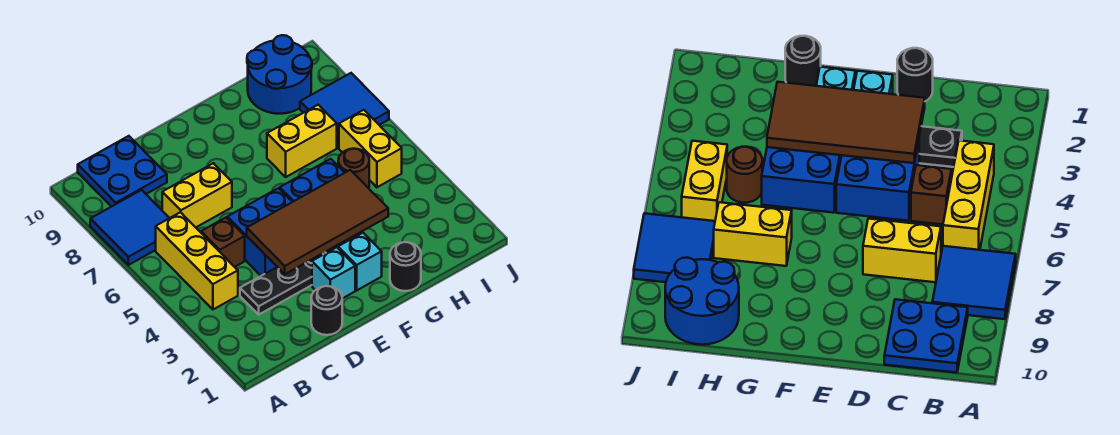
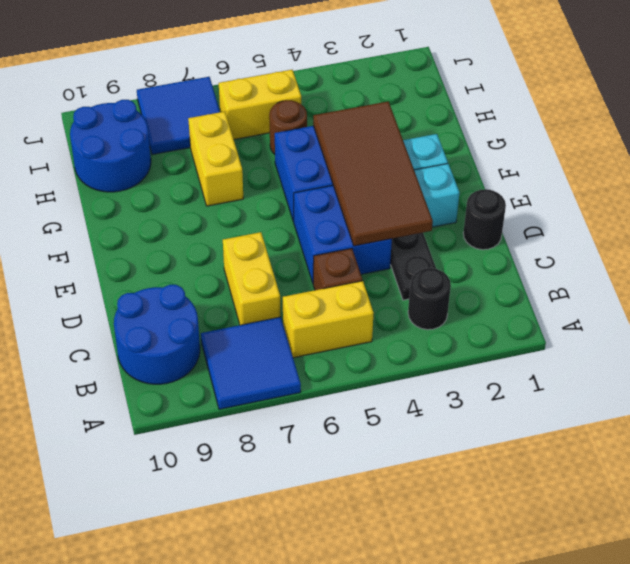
yellow brick B4:B6 level 1 -> yellow brick B5:B6 level 1
blue plate B9:C10 level 1 -> blue round brick B9:C10 level 1
black round brick G1 level 1 -> black round brick B3 level 1

